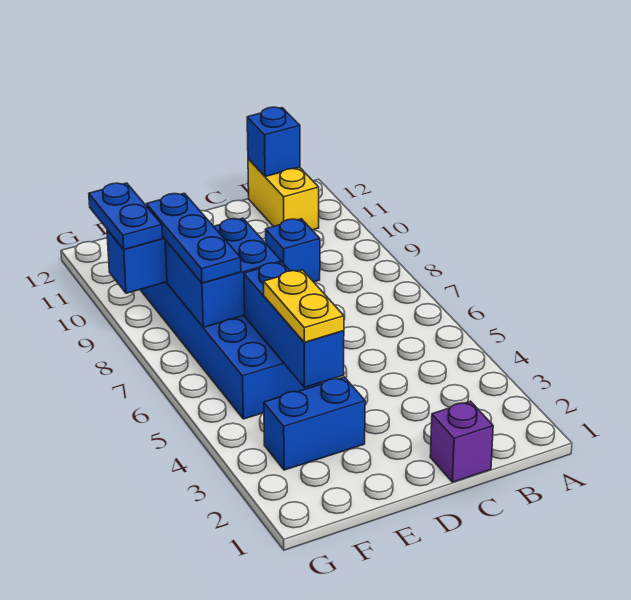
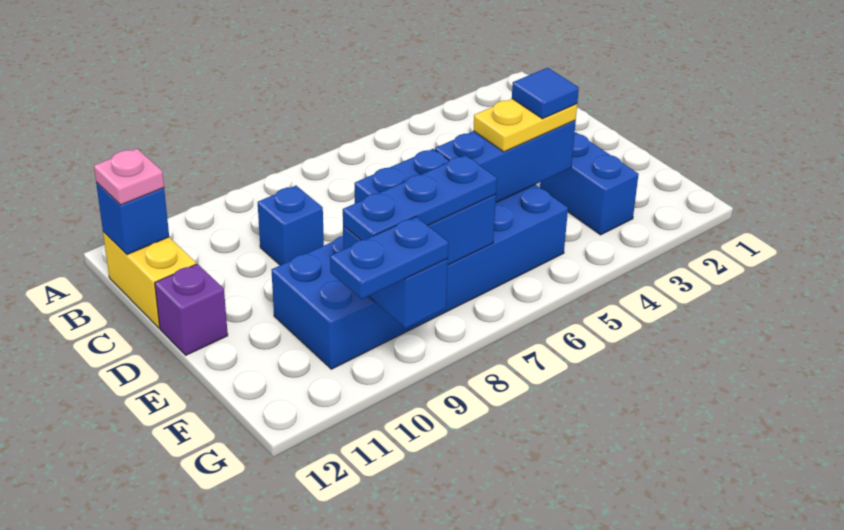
yellow brick B11:B12 level 1 -> yellow brick B12:C12 level 1
none -> pink plate B12 level 3
purple brick C1 level 1 -> purple brick D12 level 1
none -> blue tile E4 level 4

